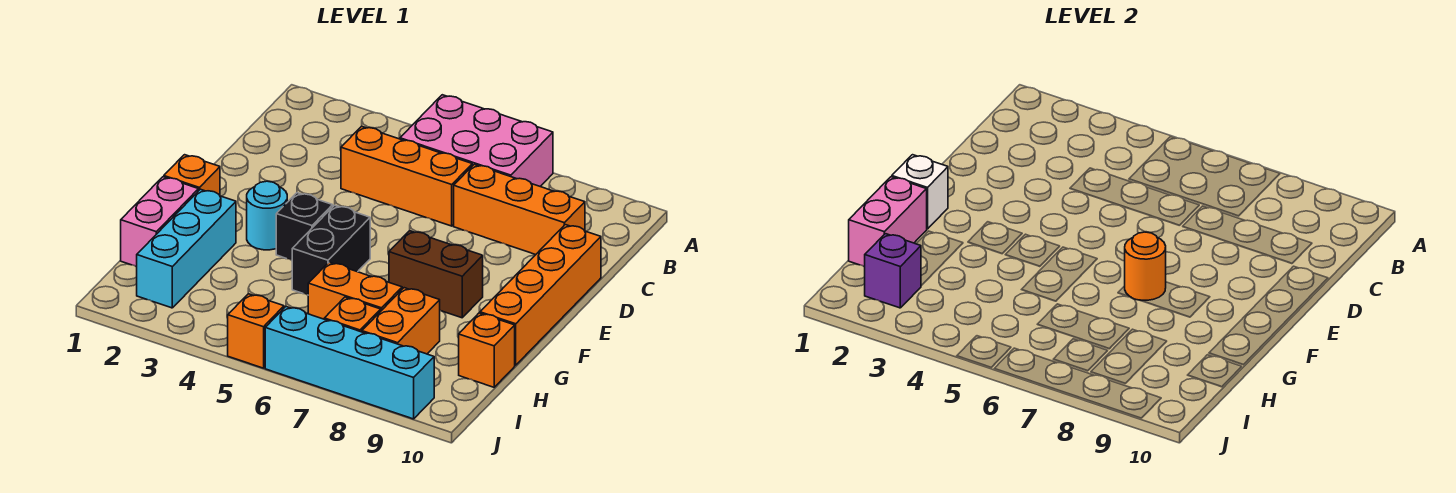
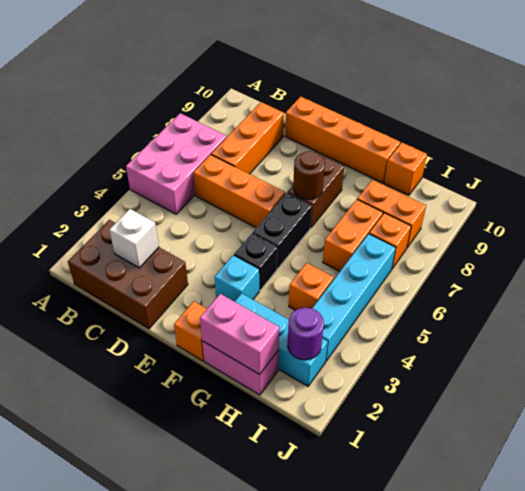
none -> brown brick B1:D2 level 1
orange brick C4:C6 level 1 -> orange brick C6:E6 level 1
white brick F1 level 2 -> white brick C2 level 2
cyan round brick F3 level 1 -> cyan brick F3 level 1
black brick F5:G5 level 1 -> black brick F5:F6 level 1
orange round brick F7 level 2 -> brown round brick F7 level 2
purple brick I2 level 2 -> purple round brick I2 level 2
orange brick J5 level 1 -> orange brick H4 level 1
cyan brick J6:J9 level 1 -> cyan brick I3:I6 level 1

